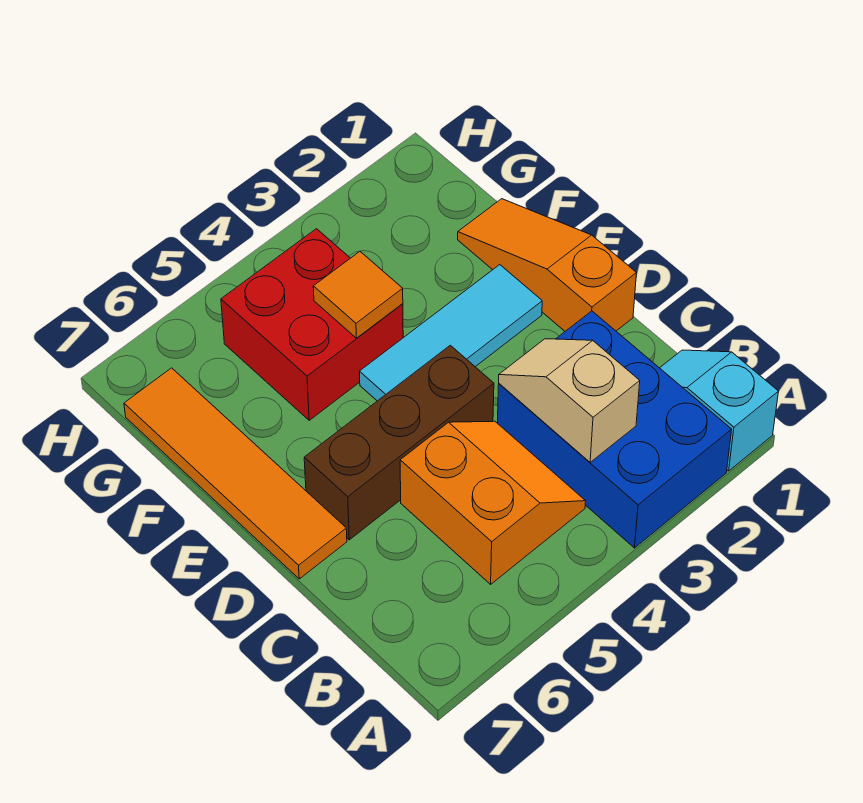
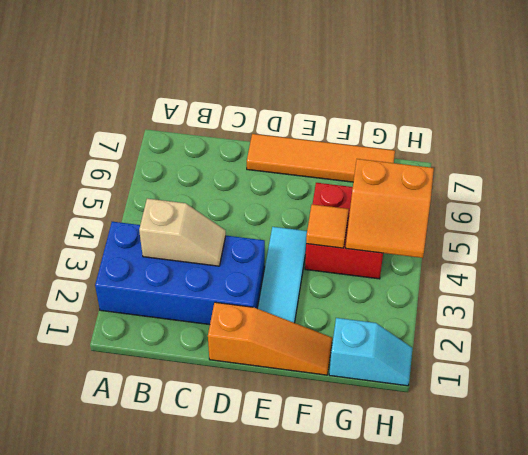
cyan slope A1:B1 level 1 top A -> cyan slope G1:H1 level 1 top G
blue brick A2:C3 level 1 -> blue brick A2:D3 level 1
orange slope B4:C5 level 1 top 5 -> orange slope G4:H5 level 2 top 5
brown brick D4:D6 level 1 -> none

